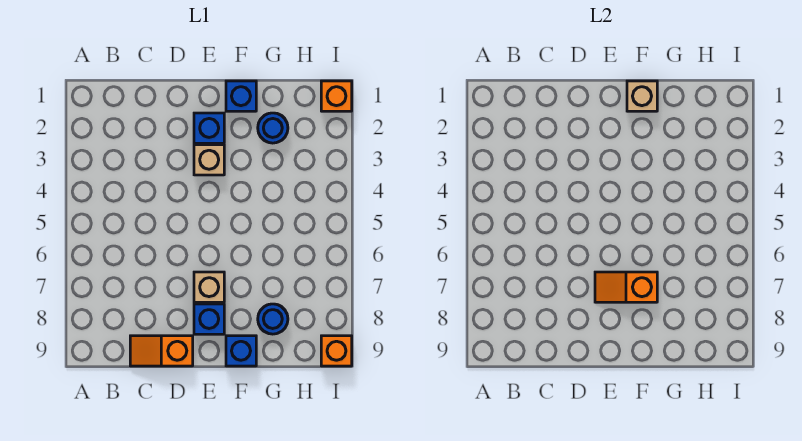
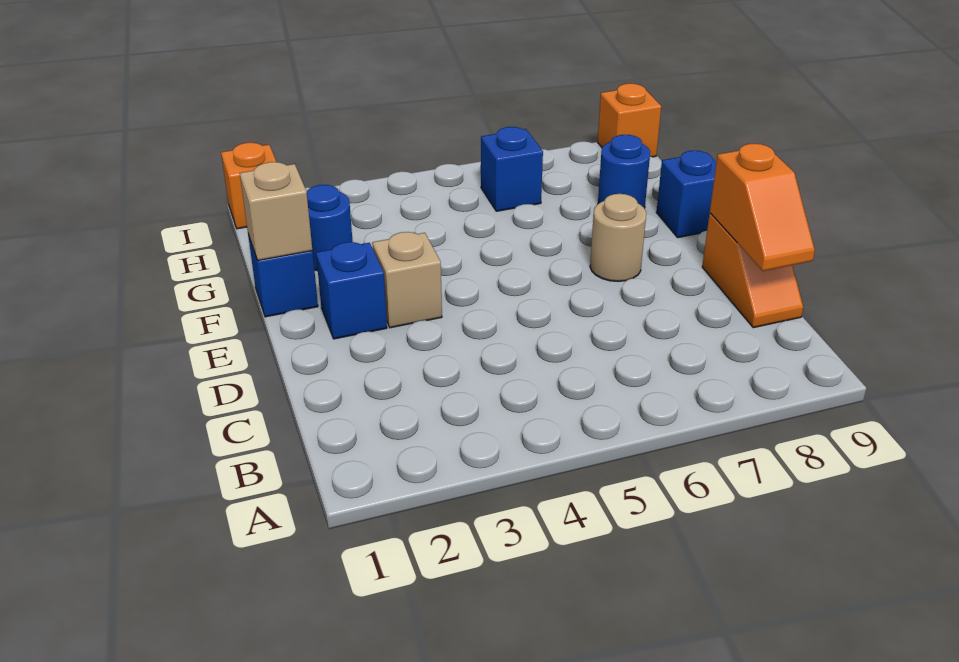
tan brick E7 level 1 -> tan round brick E7 level 1
orange slope E7:F7 level 2 top F -> orange slope C9:D9 level 2 top D
blue brick E8 level 1 -> blue brick H6 level 1

